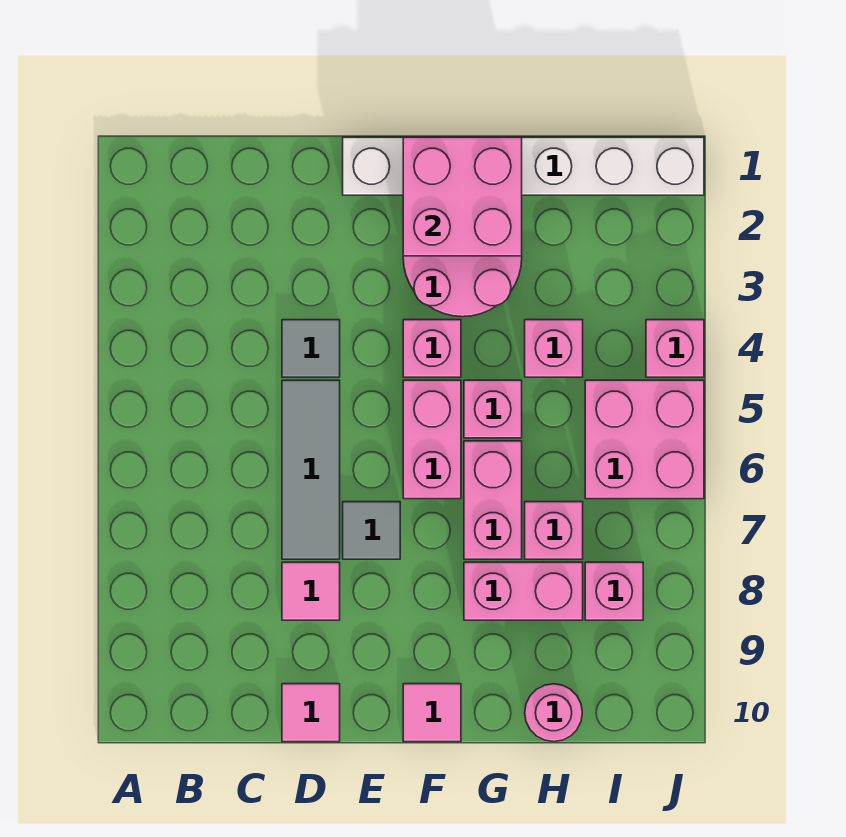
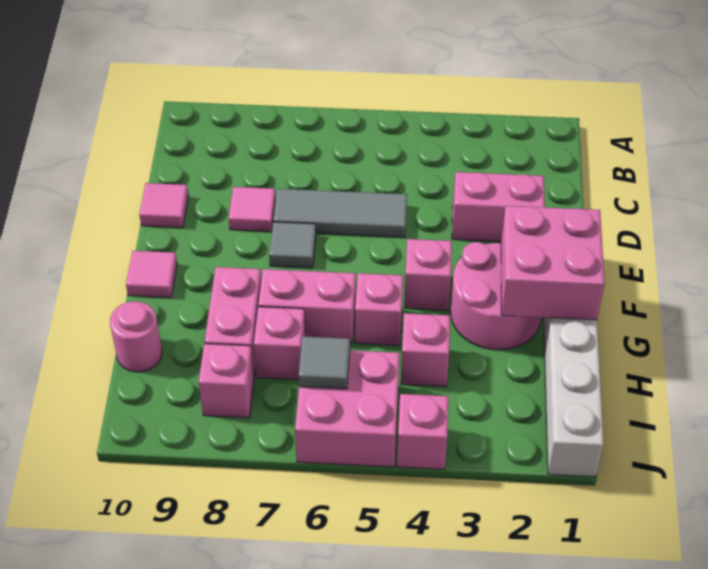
grey tile D4 level 1 -> grey tile I6 level 2
pink brick F5:F6 level 1 -> pink brick D2:D3 level 1

